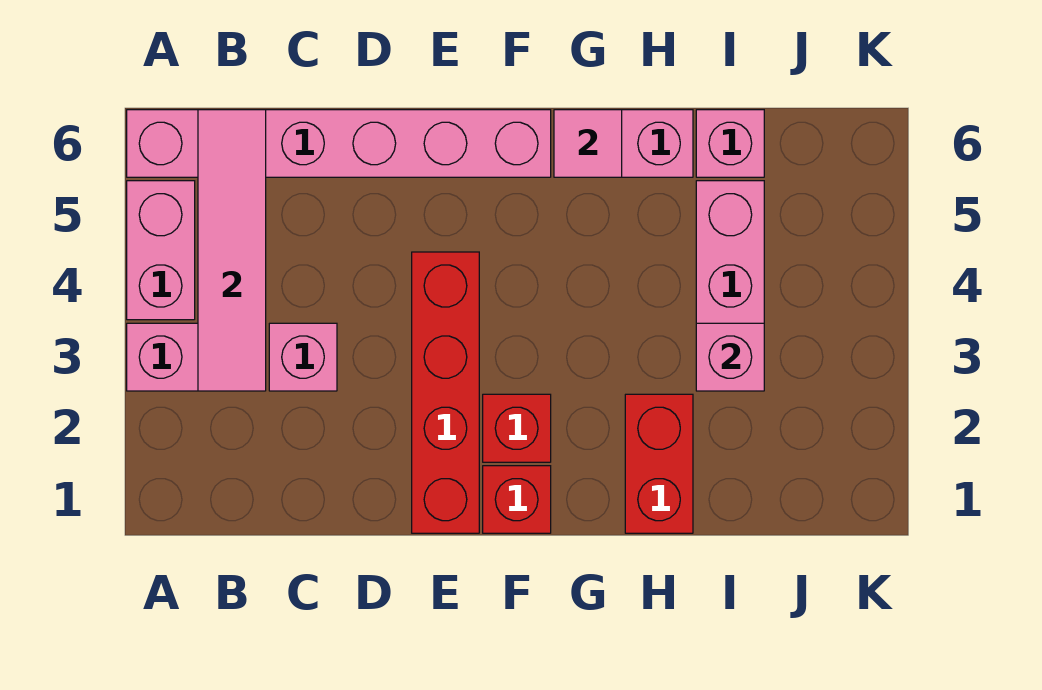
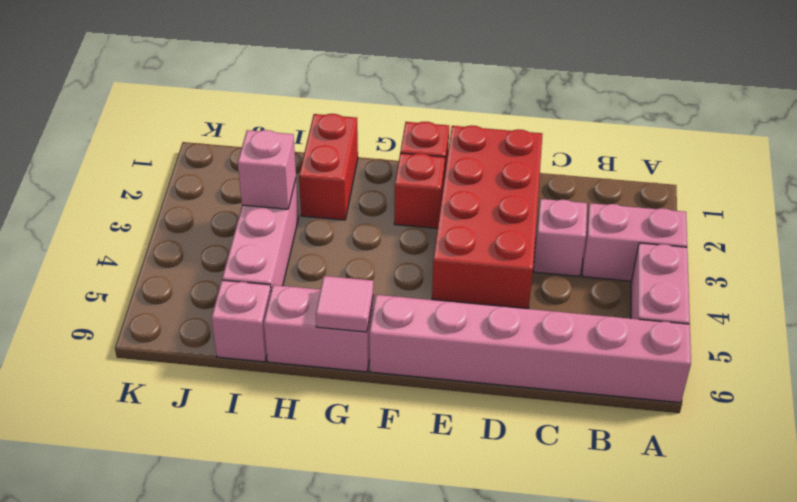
pink tile B3:B6 level 2 -> none
red brick E1:E4 level 1 -> red brick D1:E4 level 1

